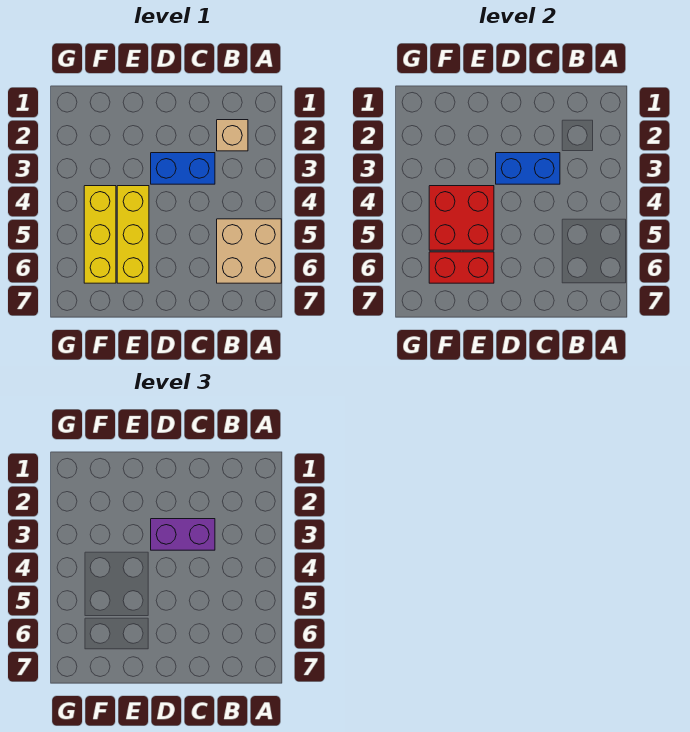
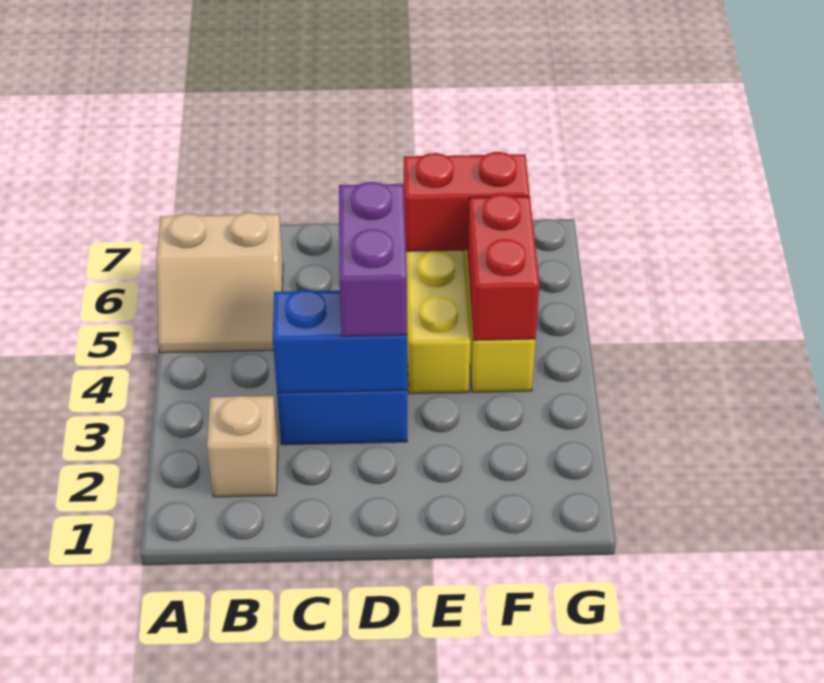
tan brick A5:B6 level 1 -> tan slope A5:B6 level 1 top 6
purple brick C3:D3 level 3 -> purple brick D3:D4 level 3
red brick E4:F5 level 2 -> red brick F4:F5 level 2

